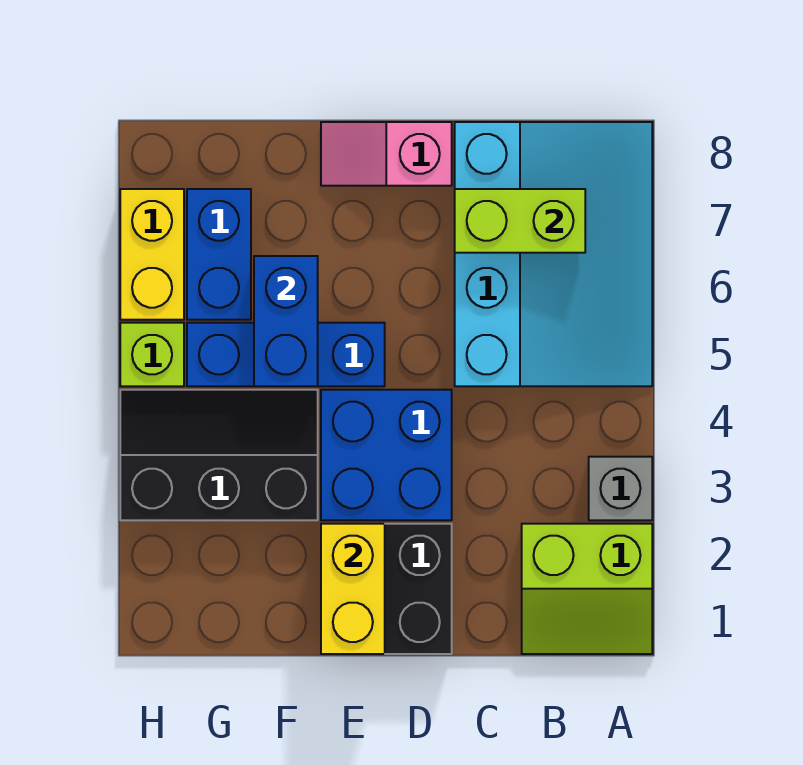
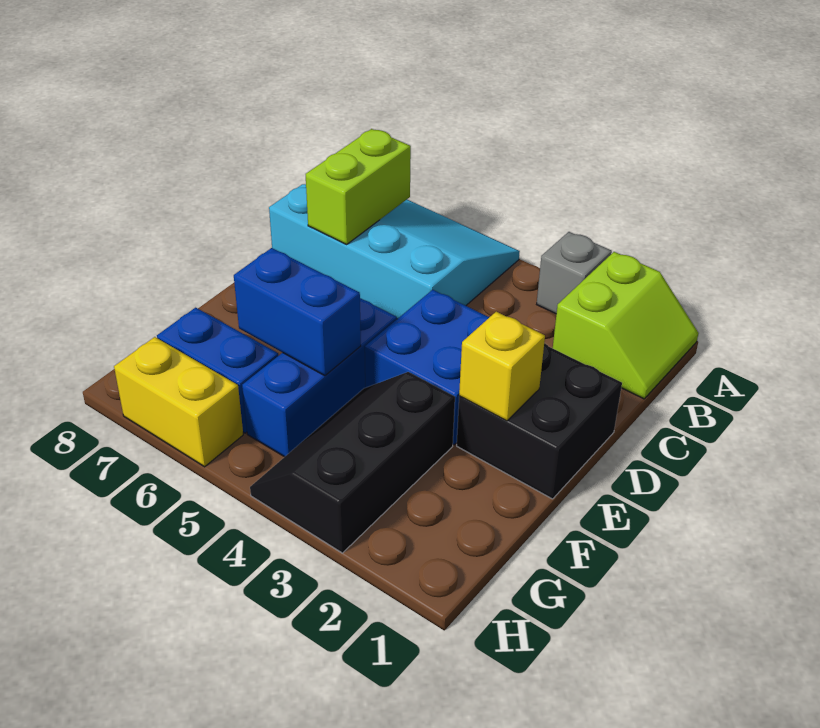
pink slope D8:E8 level 1 top D -> none
yellow brick E1:E2 level 2 -> yellow brick E2 level 2
lime brick H5 level 1 -> none

